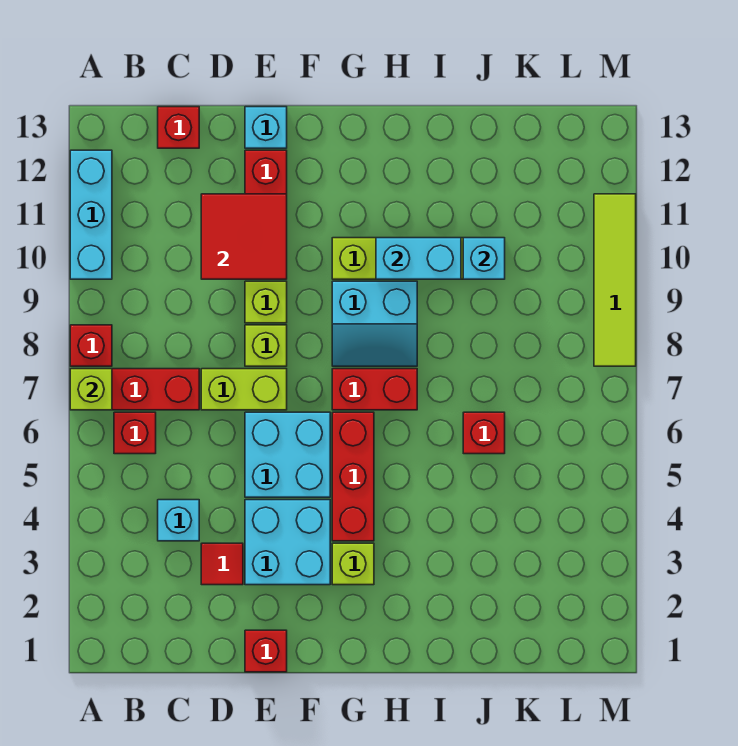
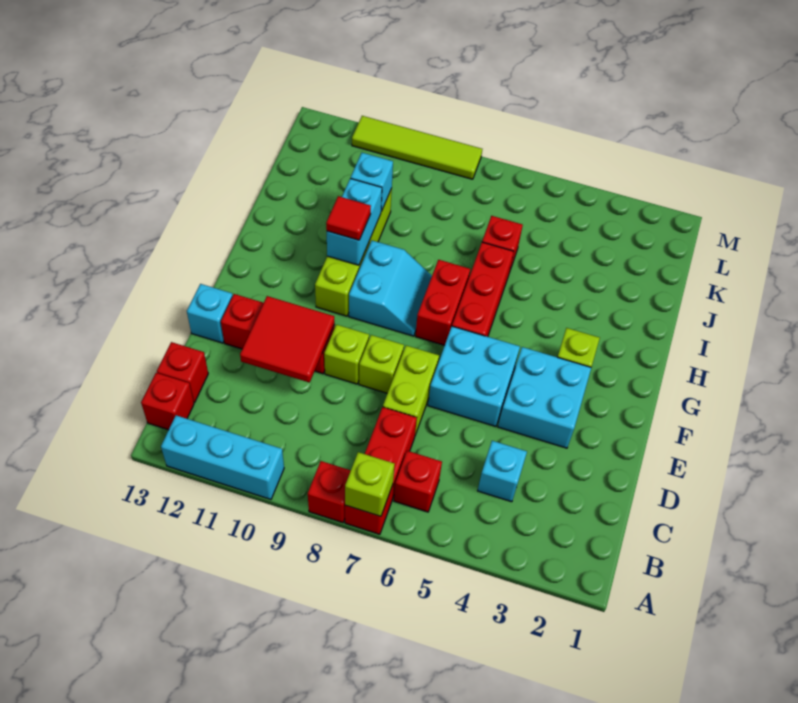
red tile D3 level 1 -> red tile H10 level 3
red brick E1 level 1 -> red brick B13 level 1
red brick G4:G6 level 1 -> red brick G6:I6 level 1

